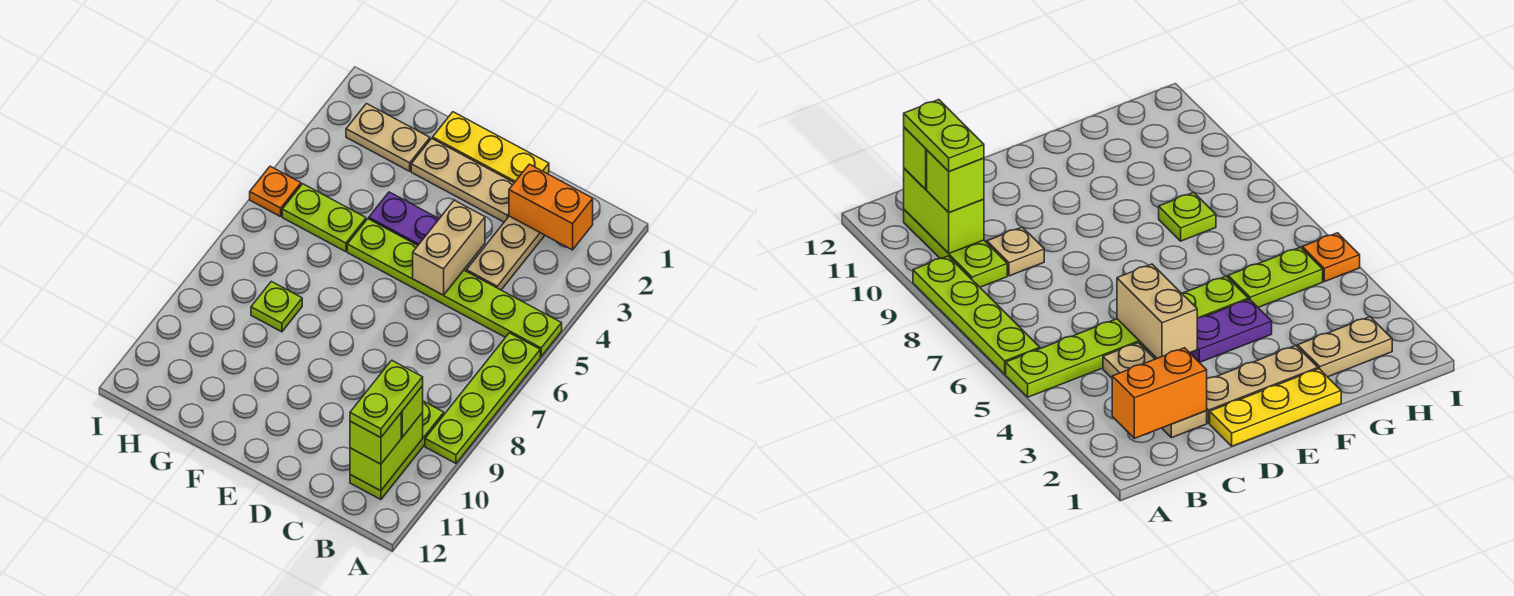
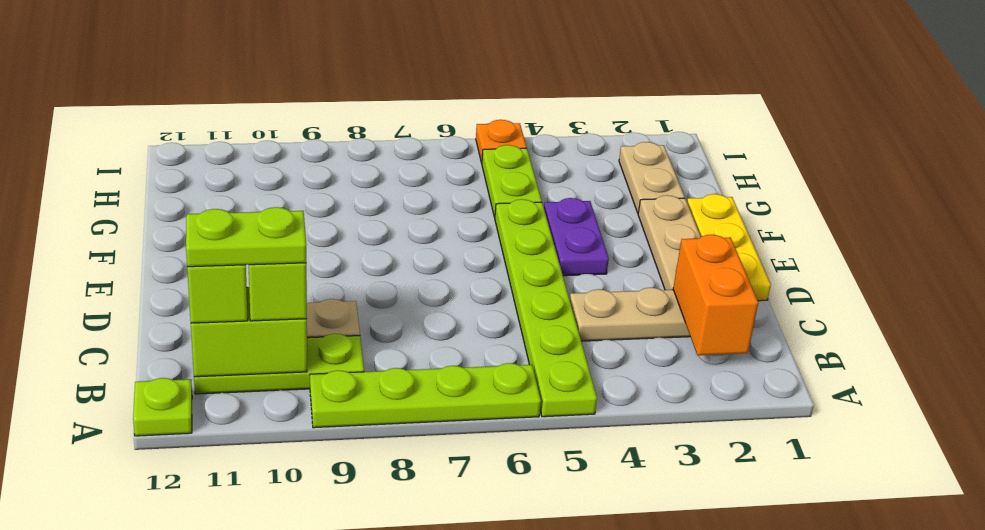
tan brick D4:D5 level 2 -> none
lime plate G8 level 1 -> lime plate A12 level 1

